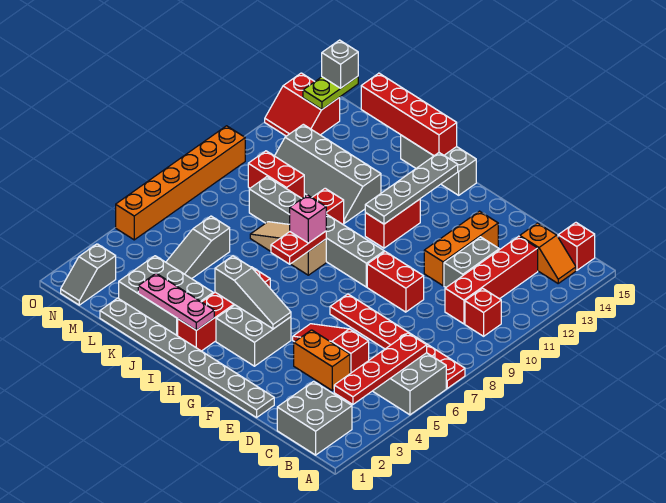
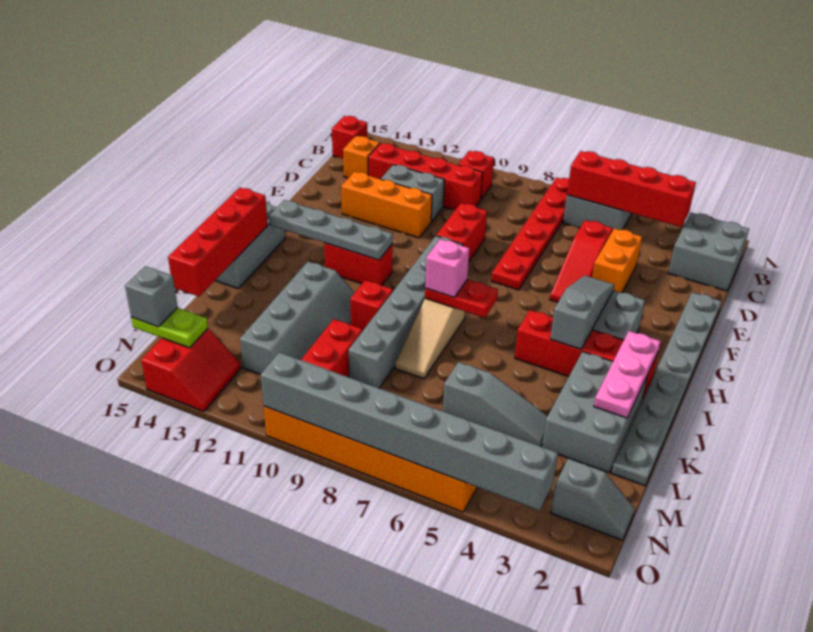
red plate B3:B6 level 2 -> red brick B3:B6 level 2
none -> grey brick O3:O10 level 2

